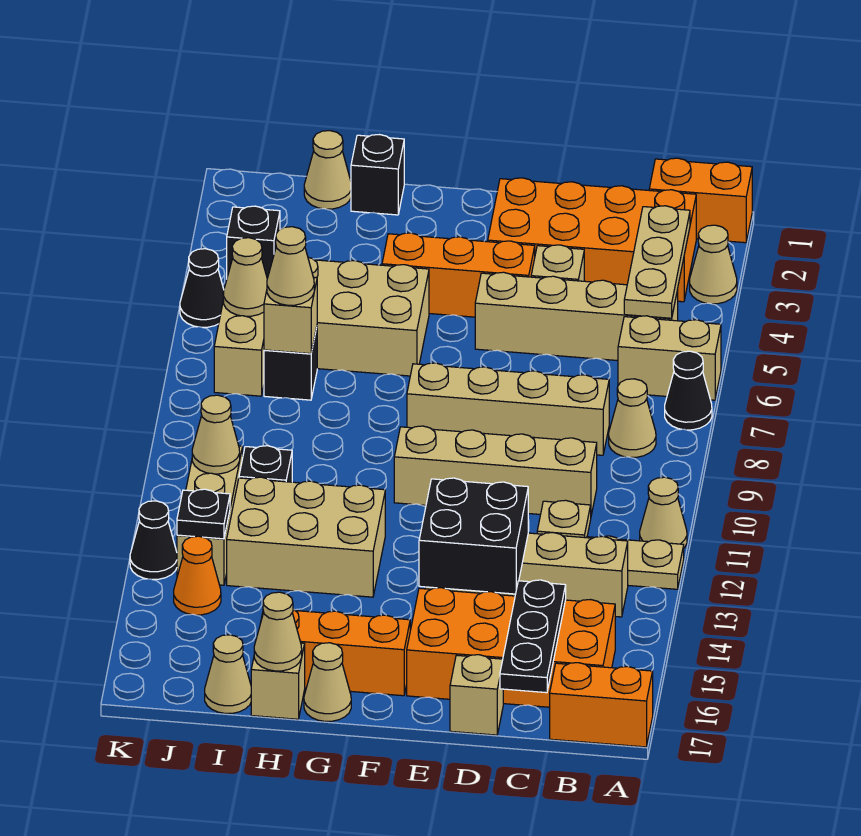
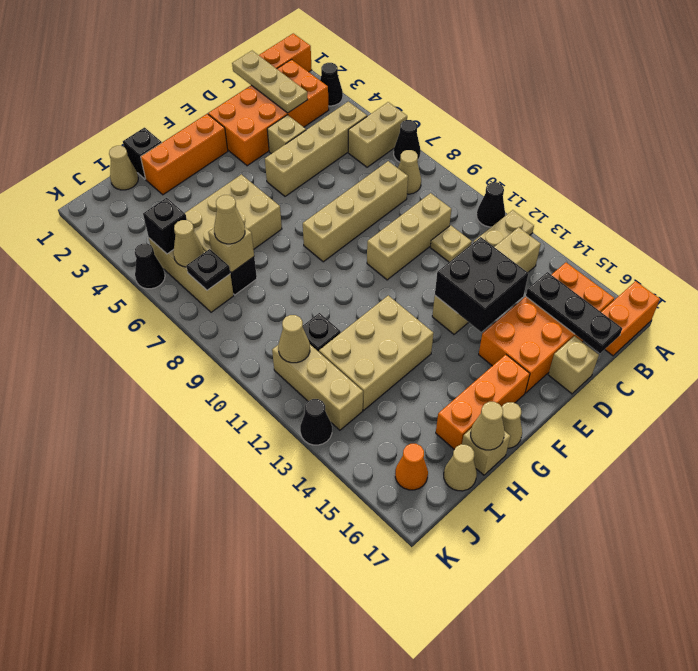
tan cone A3 level 1 -> black cone A3 level 1
tan cone A11 level 1 -> black cone A11 level 1
tan plate B3:B5 level 2 -> tan plate C1:C3 level 2
tan brick C10:F10 level 1 -> tan brick C10:E10 level 1
orange brick E4:G4 level 1 -> orange brick F2:H2 level 1
black plate J13 level 2 -> black plate J7 level 2
orange cone J14 level 1 -> orange cone J16 level 1

